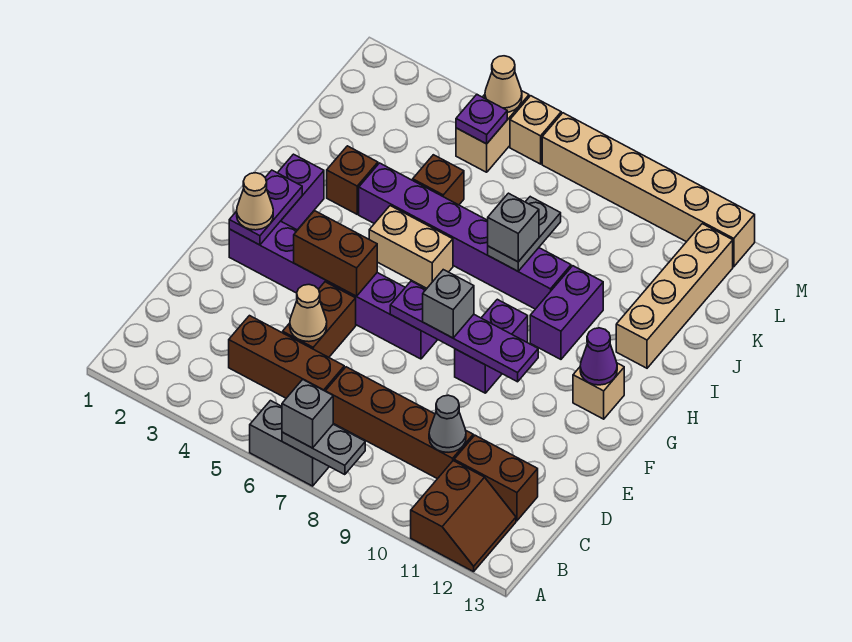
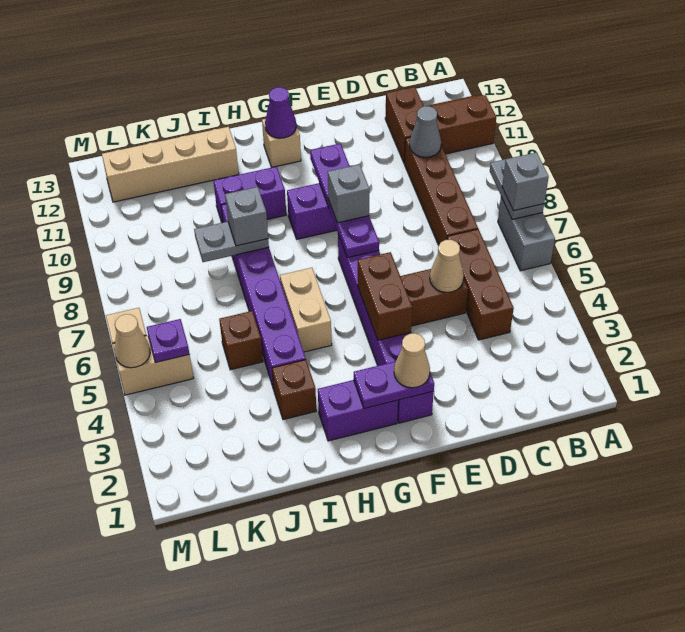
tan brick M7:M12 level 1 -> none

